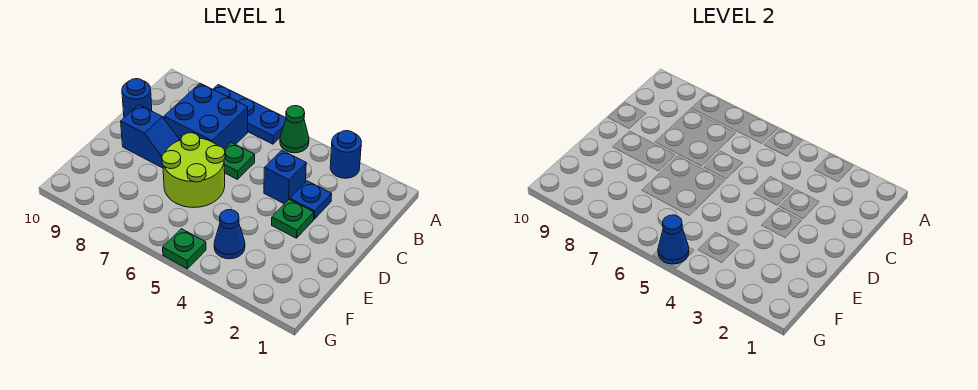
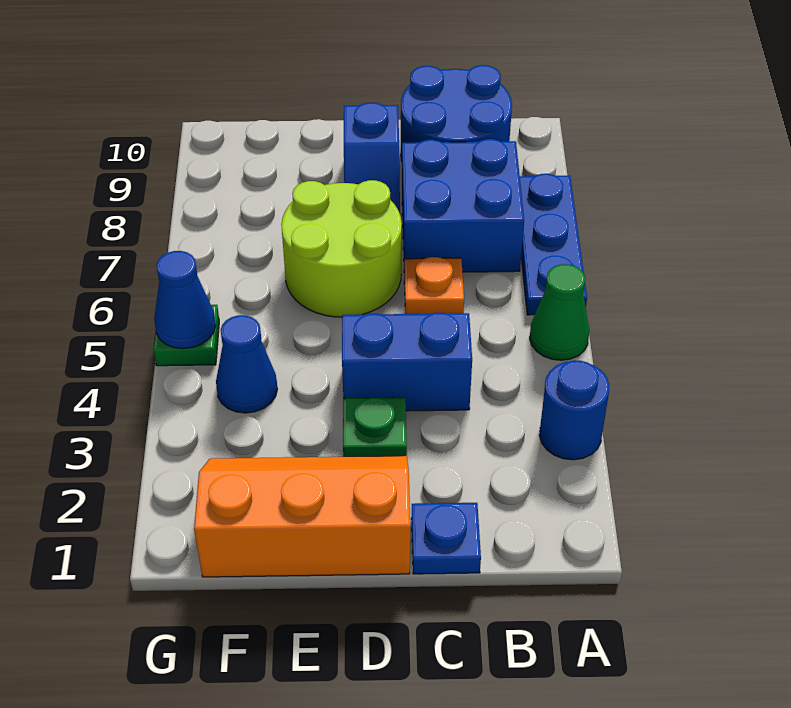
blue plate C3 level 1 -> blue plate C1 level 1
blue brick C4 level 1 -> blue brick C4:D4 level 1
green plate C6 level 1 -> orange plate C6 level 1
blue round brick C10 level 1 -> blue round brick B9:C10 level 1
none -> orange slope D1:F2 level 1 top 1

